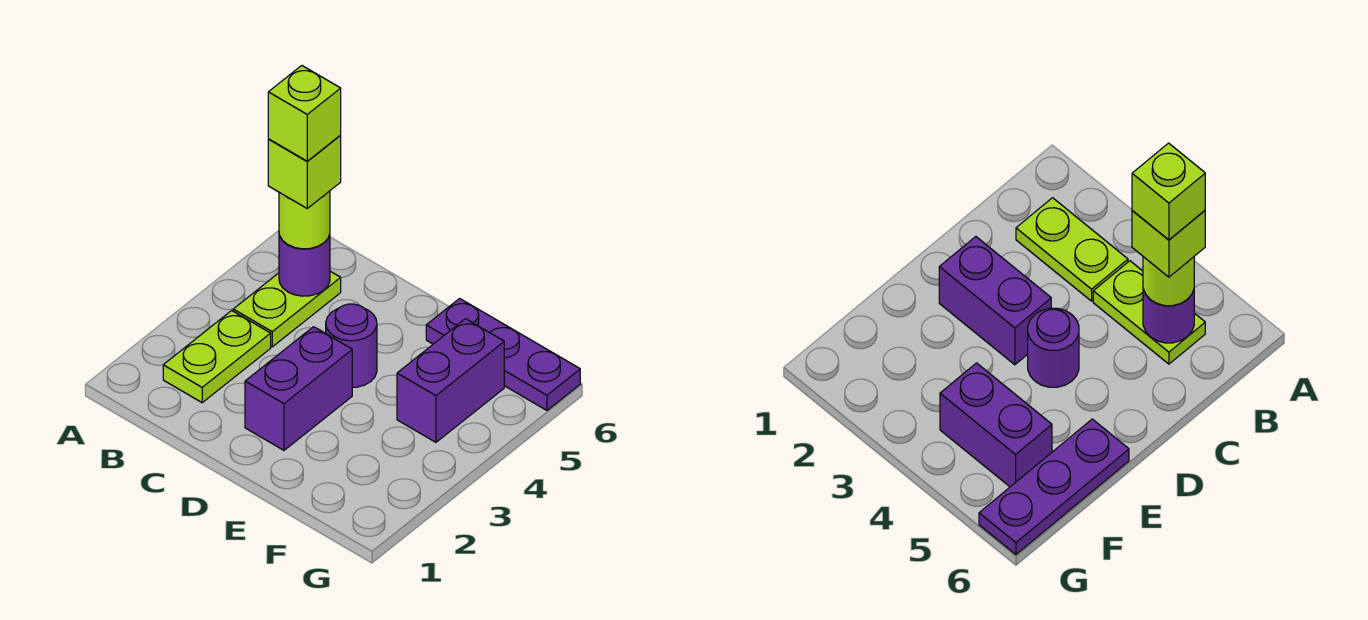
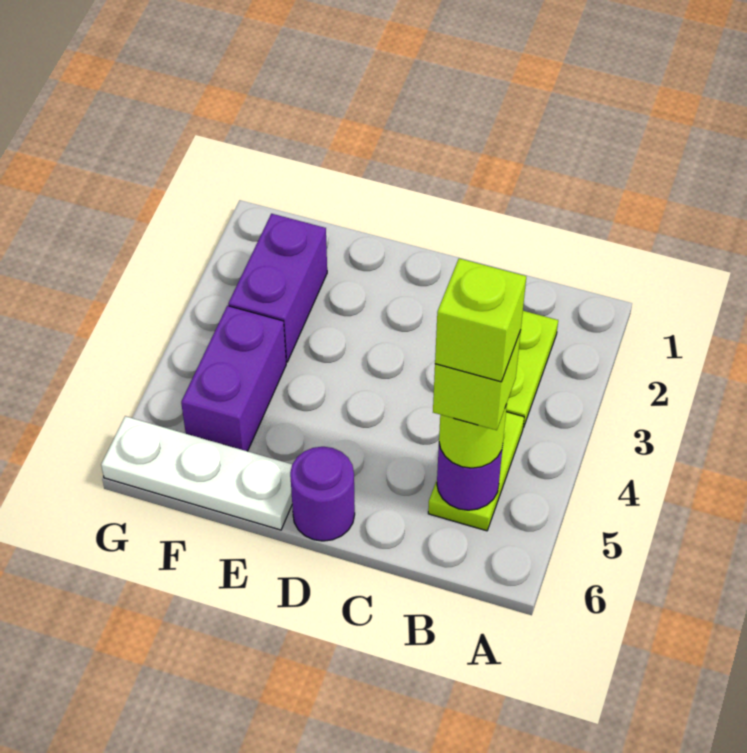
purple brick D2:D3 level 1 -> purple brick F2:F3 level 1
purple round brick D4 level 1 -> purple round brick D6 level 1
purple plate E6:G6 level 1 -> white plate E6:G6 level 1

